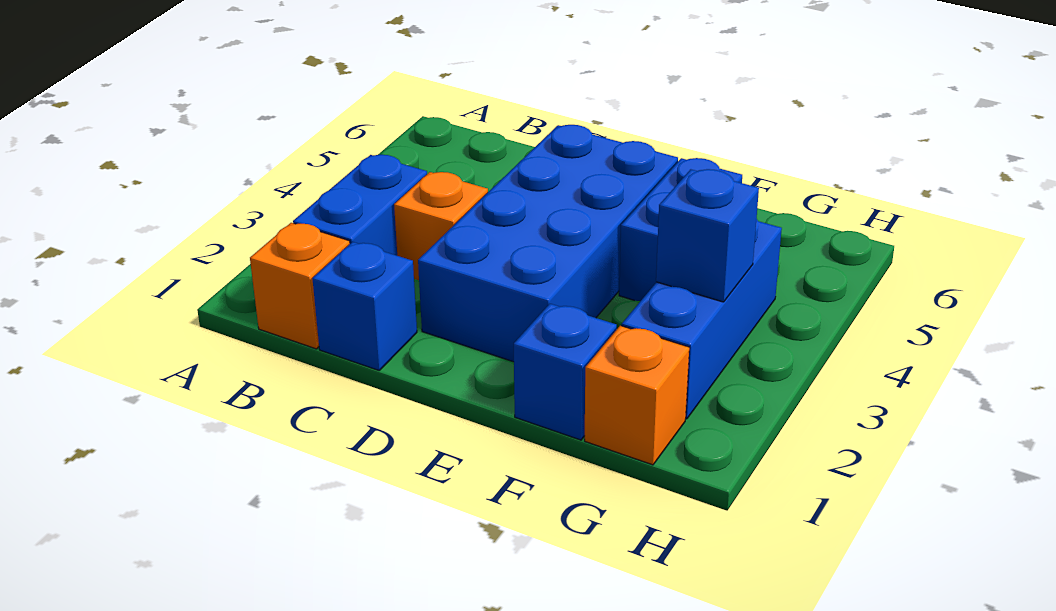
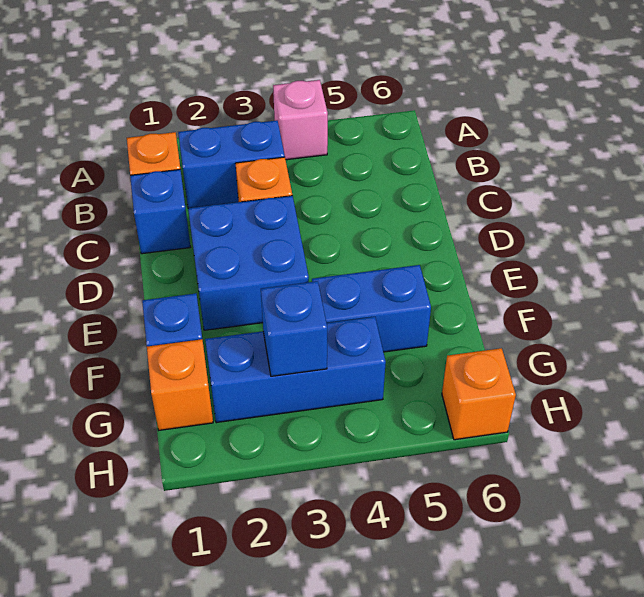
none -> pink brick A4 level 1
blue brick D2:E5 level 1 -> blue brick D2:E3 level 1
none -> orange brick H6 level 1

